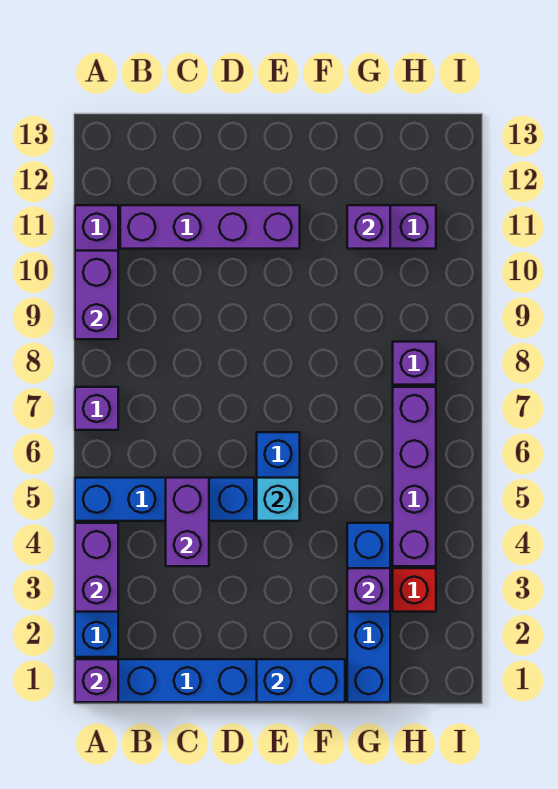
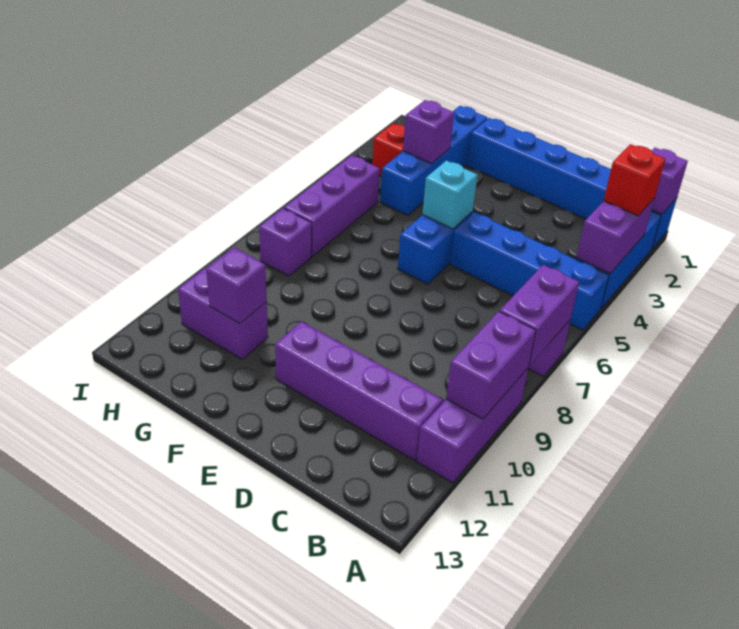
none -> red brick A3 level 3
purple brick C4:C5 level 2 -> purple brick A7:A8 level 2
blue brick E1:F1 level 2 -> none
purple brick H4:H7 level 1 -> purple brick H5:H7 level 1

